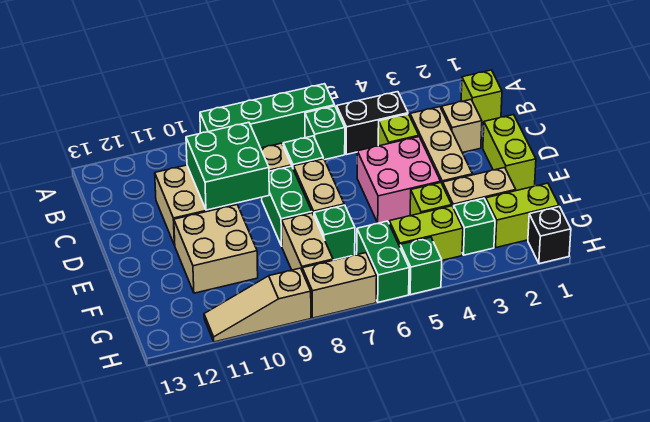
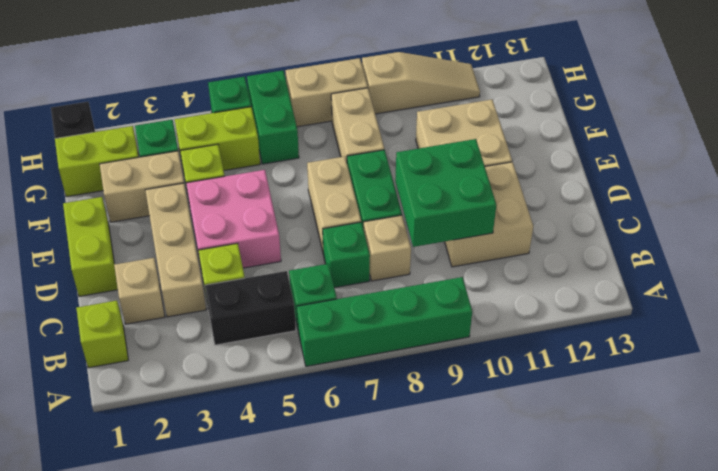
green brick F7 level 1 -> none

